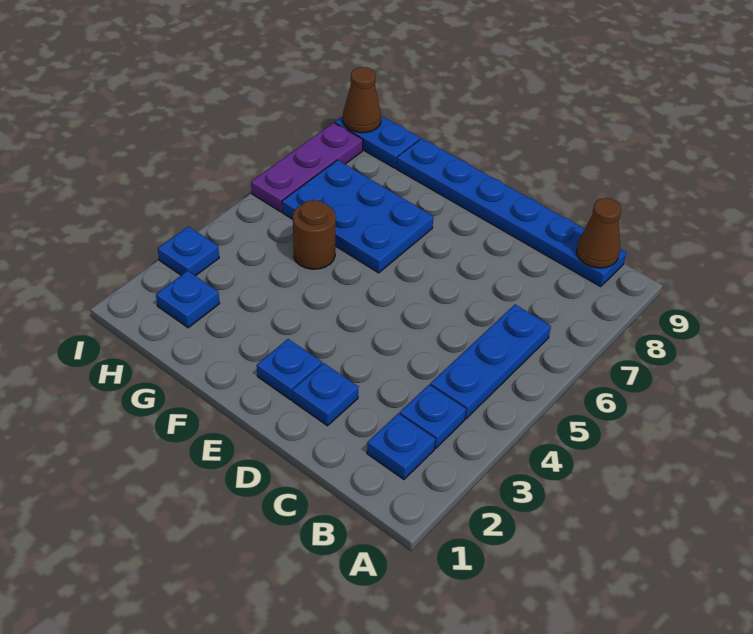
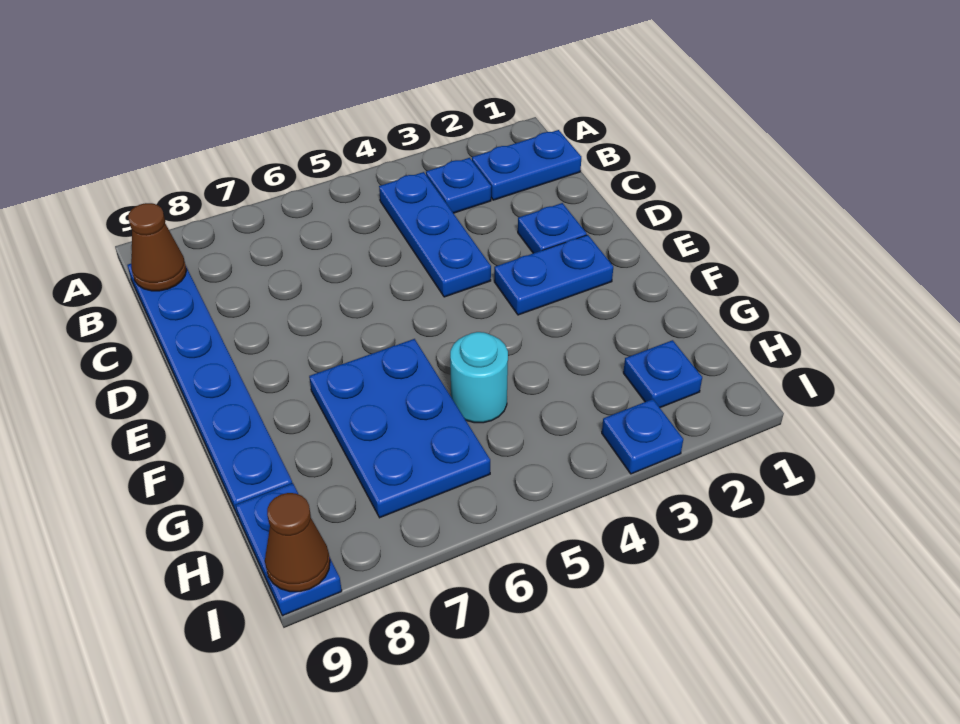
blue plate B2 level 1 -> blue plate B1:B2 level 1
blue plate B4:B6 level 1 -> blue plate B4:D4 level 1
blue plate E2 level 1 -> blue plate E2:E3 level 1
brown round brick G5 level 1 -> cyan round brick G5 level 1
purple plate I6:I8 level 1 -> none

